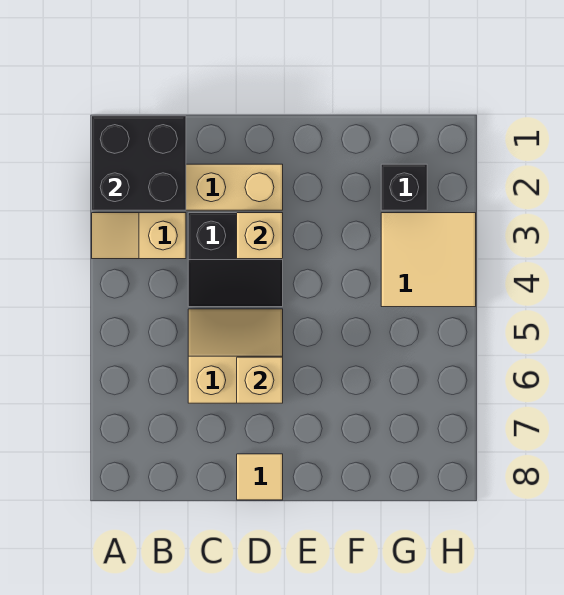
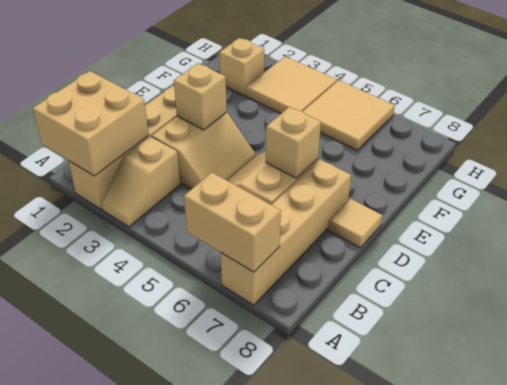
black brick A1:B2 level 2 -> tan brick A1:B2 level 2
none -> tan brick A6:A7 level 2
none -> tan brick A7:D7 level 1
black slope C3:D4 level 1 top 3 -> tan slope C3:D4 level 1 top 3
black brick G2 level 1 -> tan brick G2 level 1
none -> tan tile G5:H6 level 1

